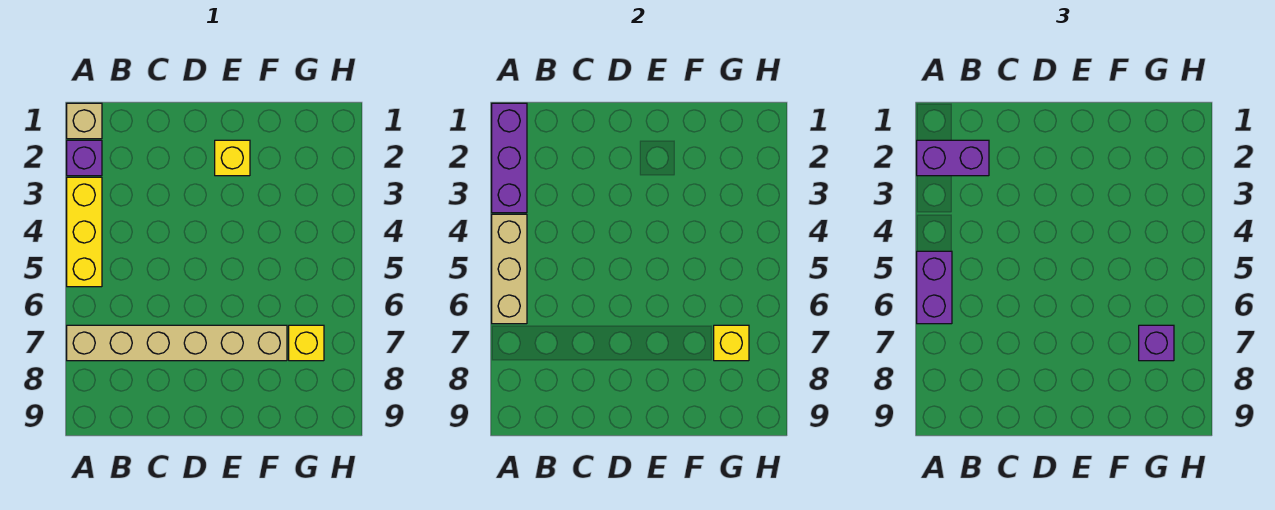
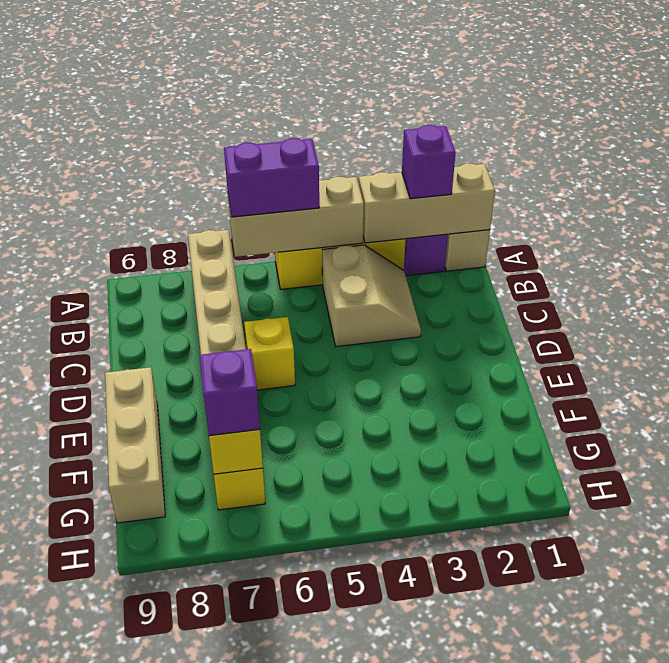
purple brick A1:A3 level 2 -> tan brick A1:A3 level 2
purple brick A2:B2 level 3 -> purple brick A2 level 3
none -> tan slope B3:C4 level 1 top 4
yellow brick E2 level 1 -> yellow brick D6 level 1
none -> tan brick E9:G9 level 1

